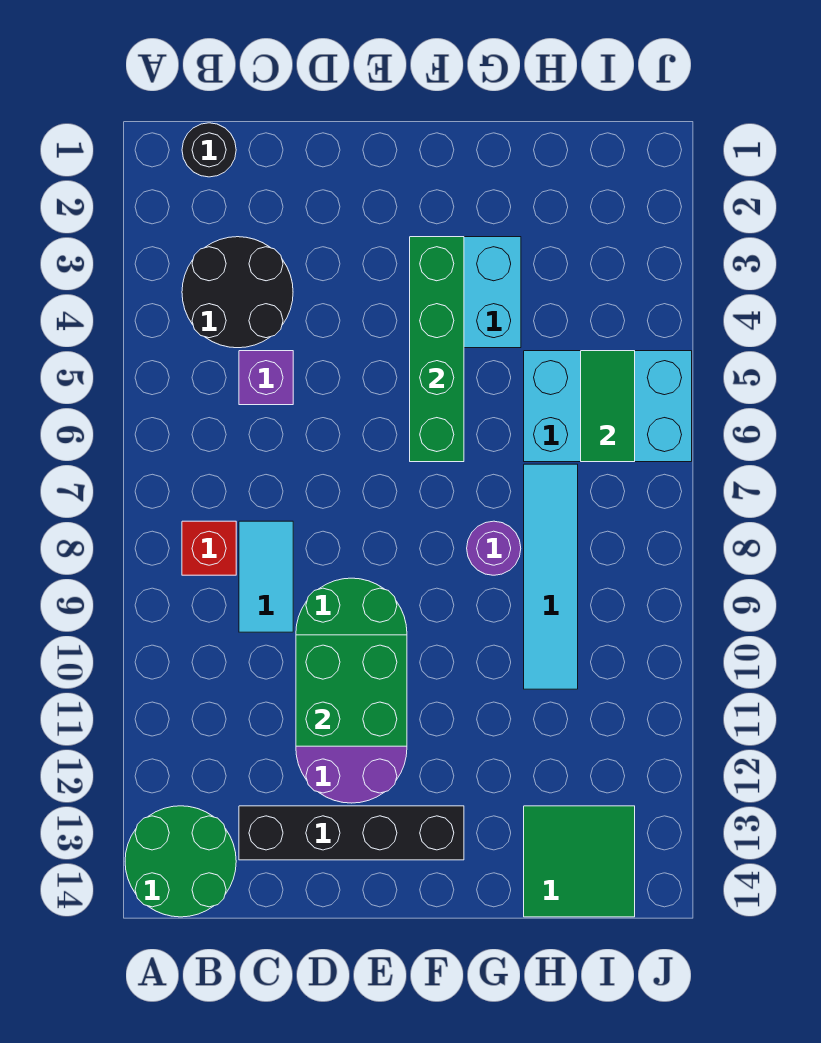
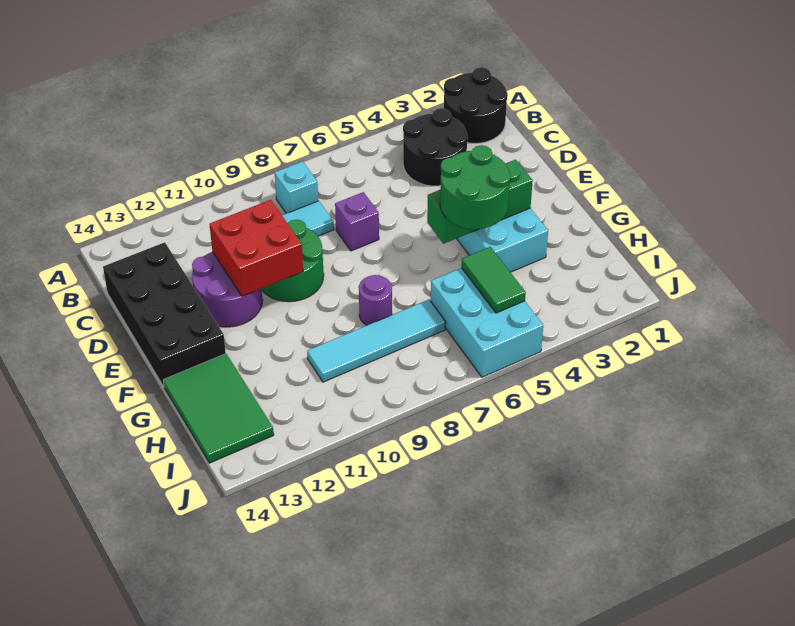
green round brick A13:B14 level 1 -> green round brick F4:G5 level 3
black round brick B1 level 1 -> black round brick A1:B2 level 1
red brick B8 level 1 -> cyan brick B8 level 1
purple brick C5 level 1 -> purple brick D7 level 1
black brick C13:F13 level 1 -> black brick C13:F14 level 1
green brick D10:E11 level 2 -> red brick D10:E11 level 2
green brick F3:F6 level 2 -> green brick F3:F5 level 2
green tile H13:I14 level 1 -> green tile G13:I14 level 1
green tile I5:I6 level 2 -> green tile H5:I5 level 2

